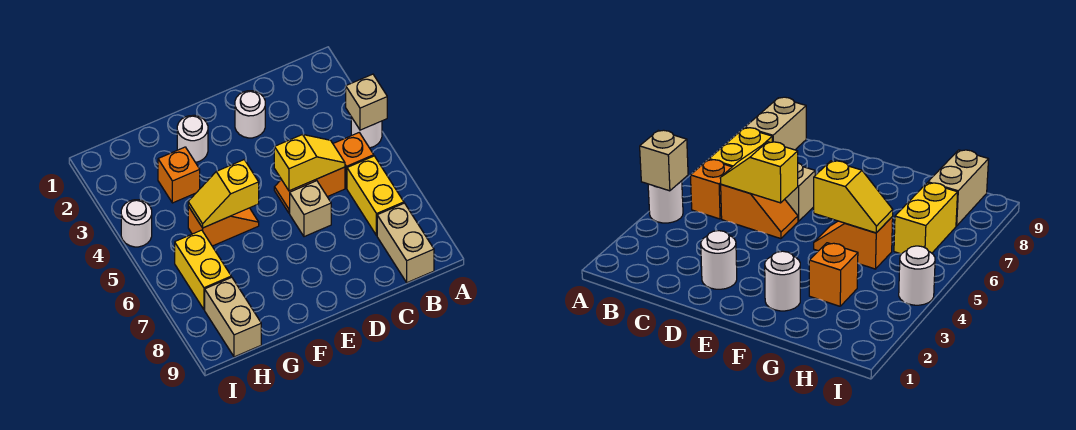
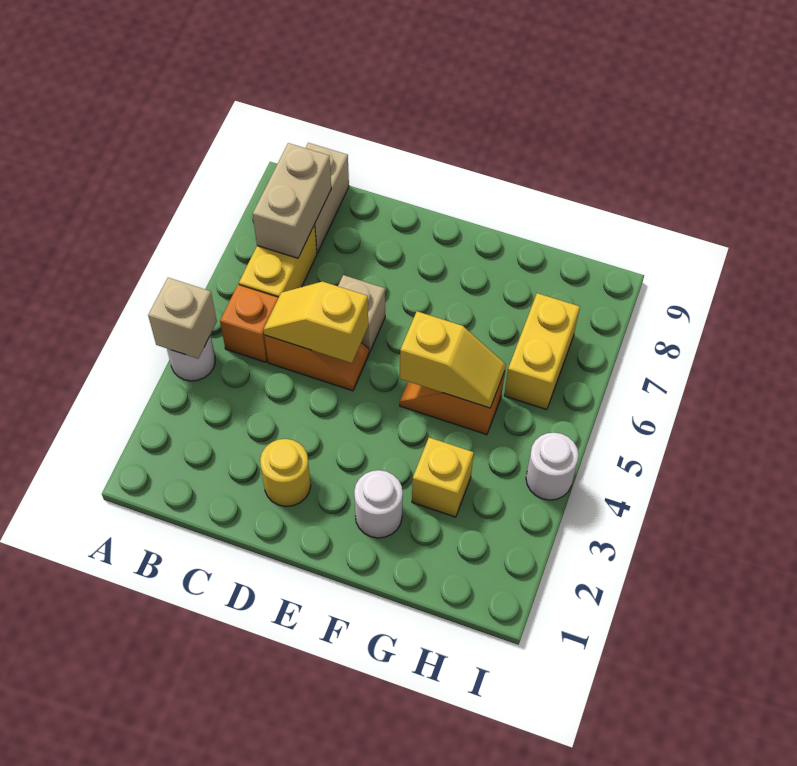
white round brick D2 level 1 -> yellow round brick D2 level 1
orange brick G3 level 1 -> yellow brick G3 level 1
tan brick H8:H9 level 1 -> tan brick B7:B8 level 2

